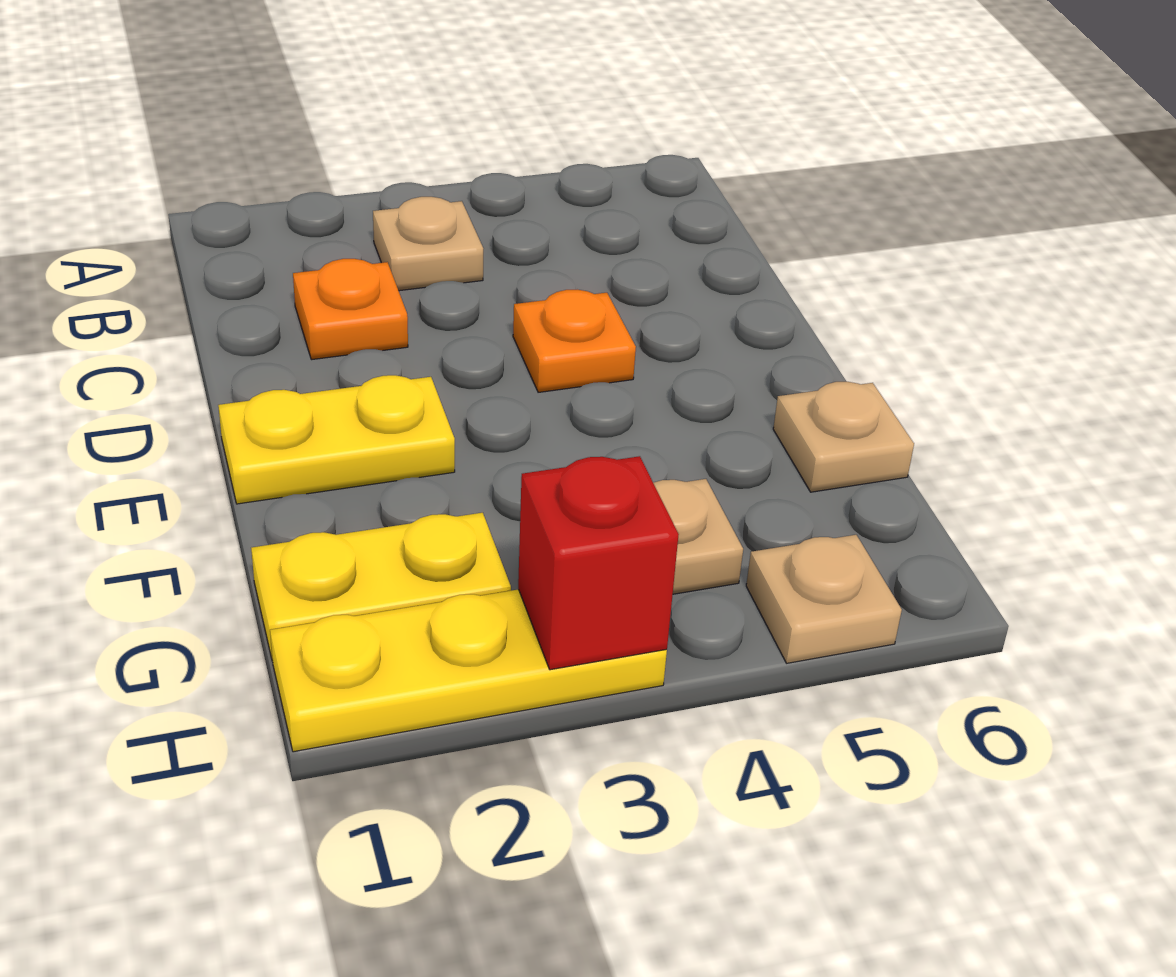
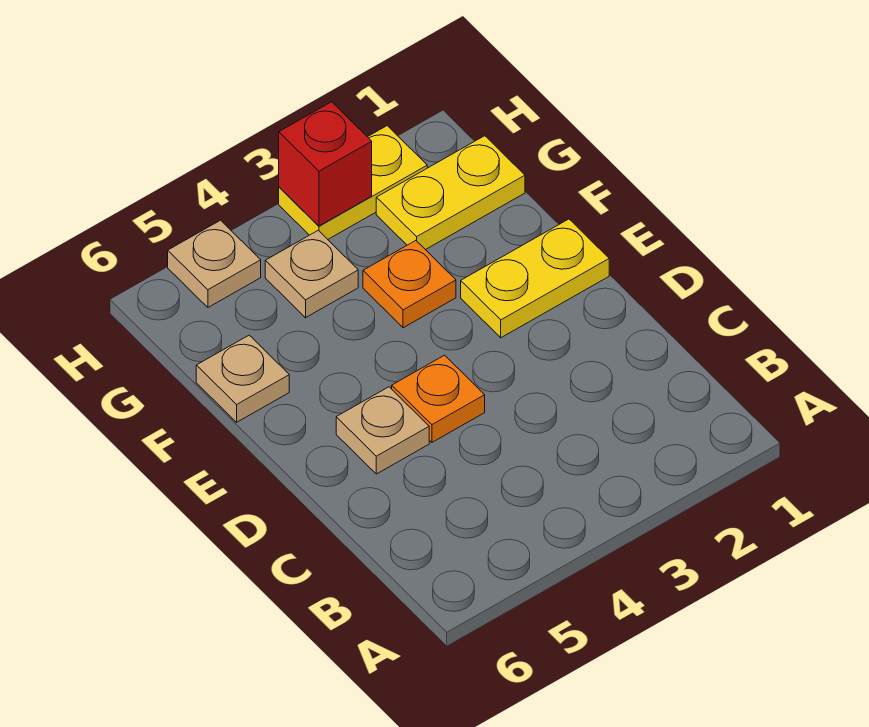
tan plate B3 level 1 -> tan plate D5 level 1
orange plate C2 level 1 -> orange plate F3 level 1
yellow plate H1:H3 level 1 -> yellow plate H2:H3 level 1

